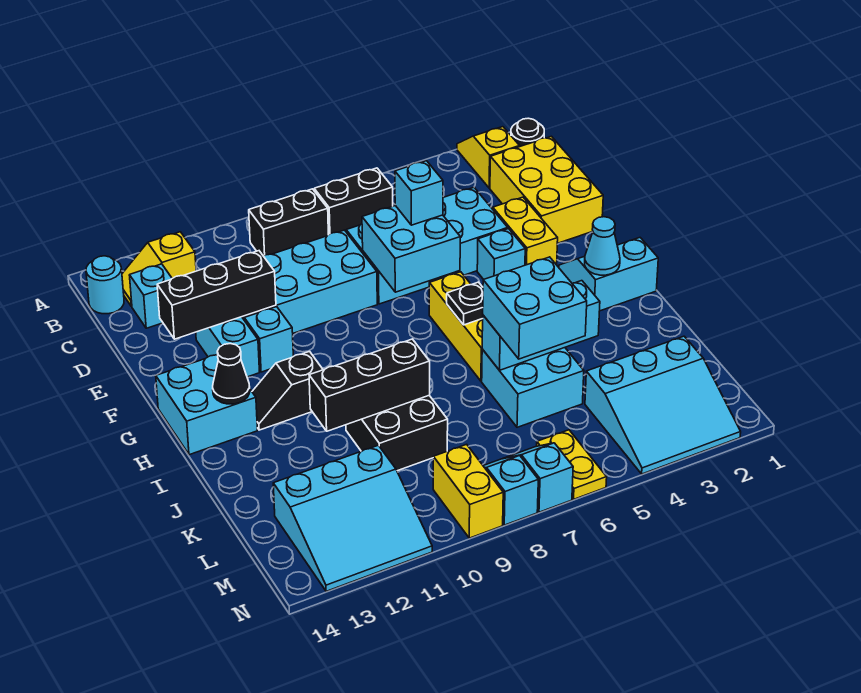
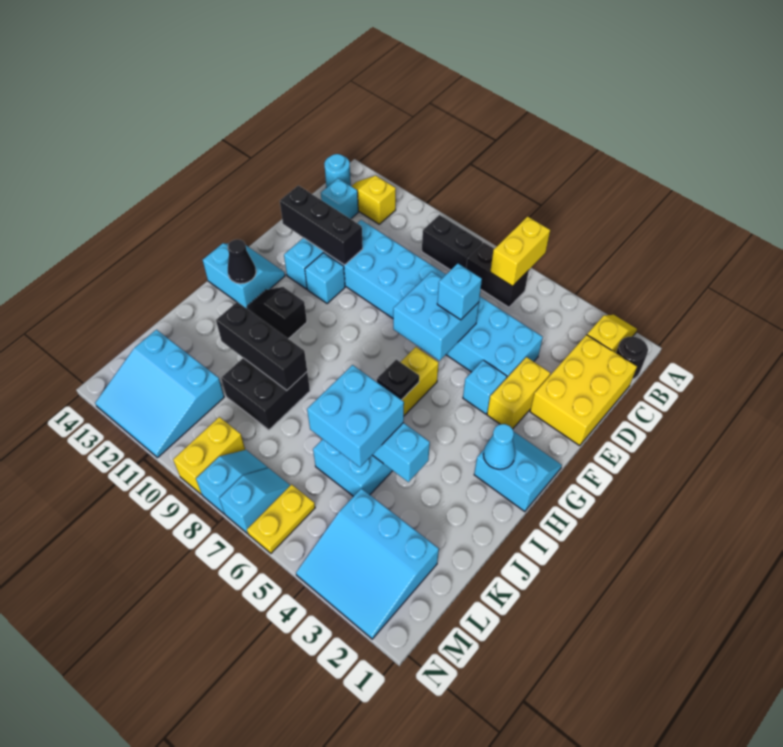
none -> yellow brick A6:B6 level 2
cyan brick G13:H14 level 1 -> cyan slope G13:H14 level 1 top H

